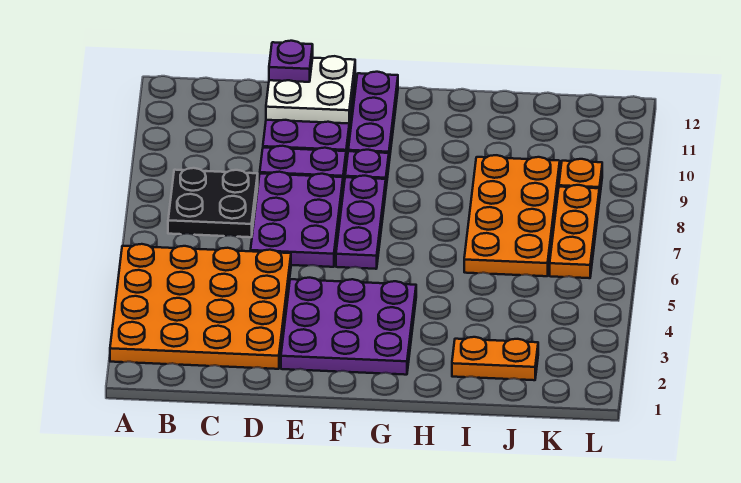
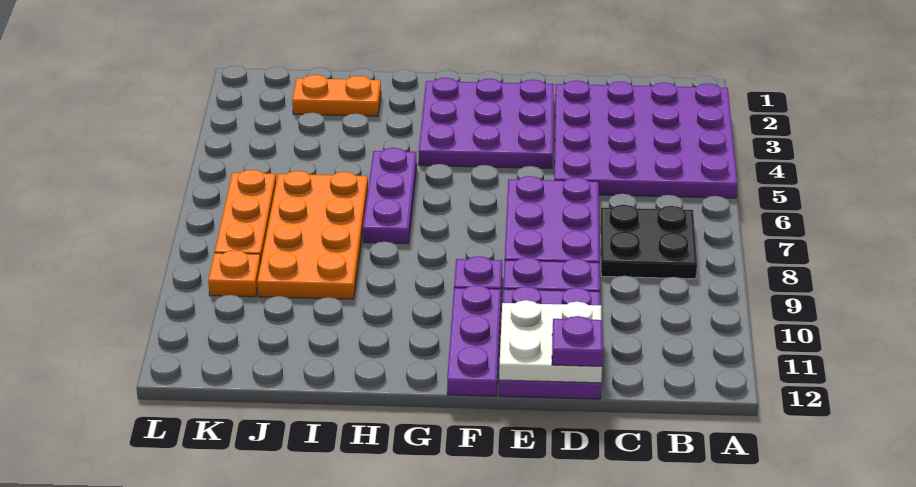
orange plate A2:D5 level 1 -> purple plate A2:D5 level 1
purple plate F6:F8 level 1 -> purple plate H5:H7 level 1

